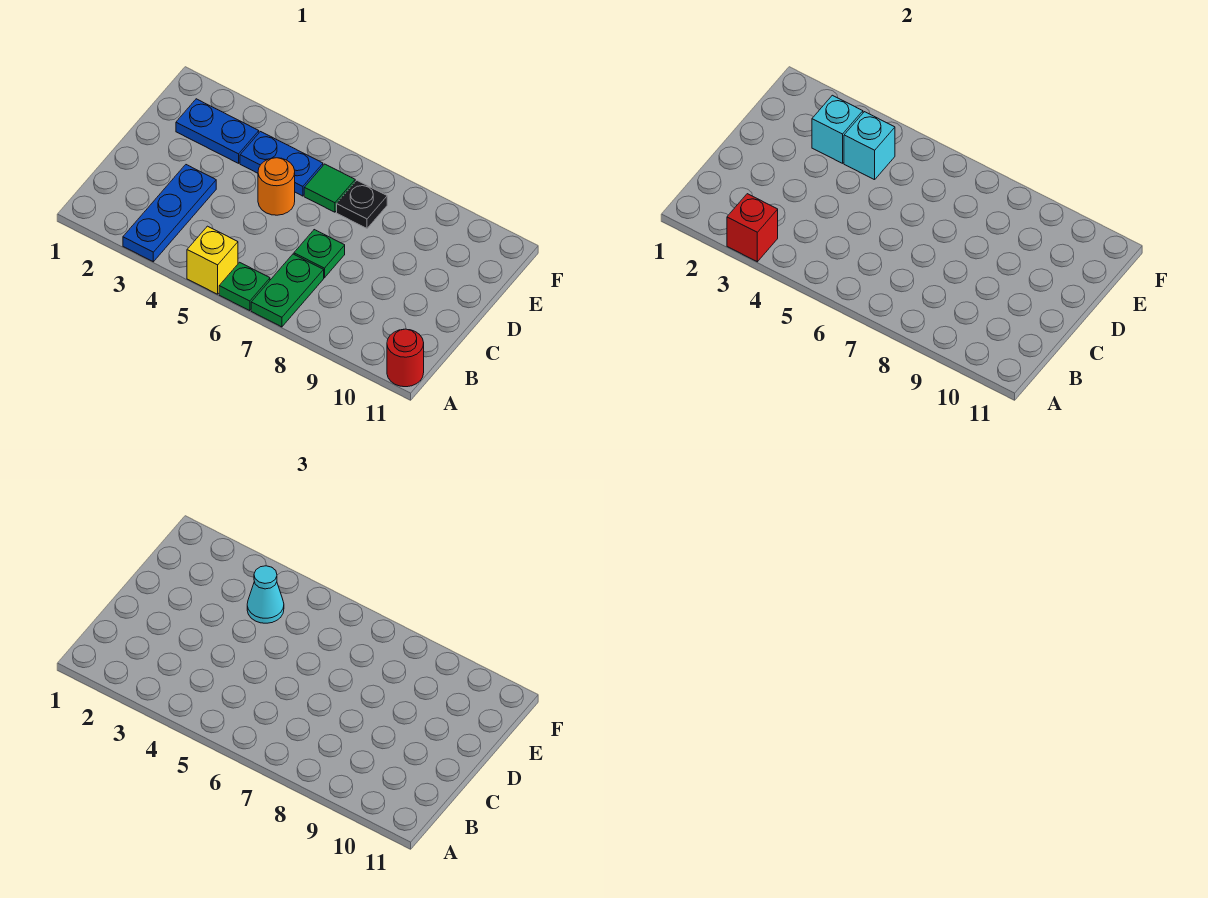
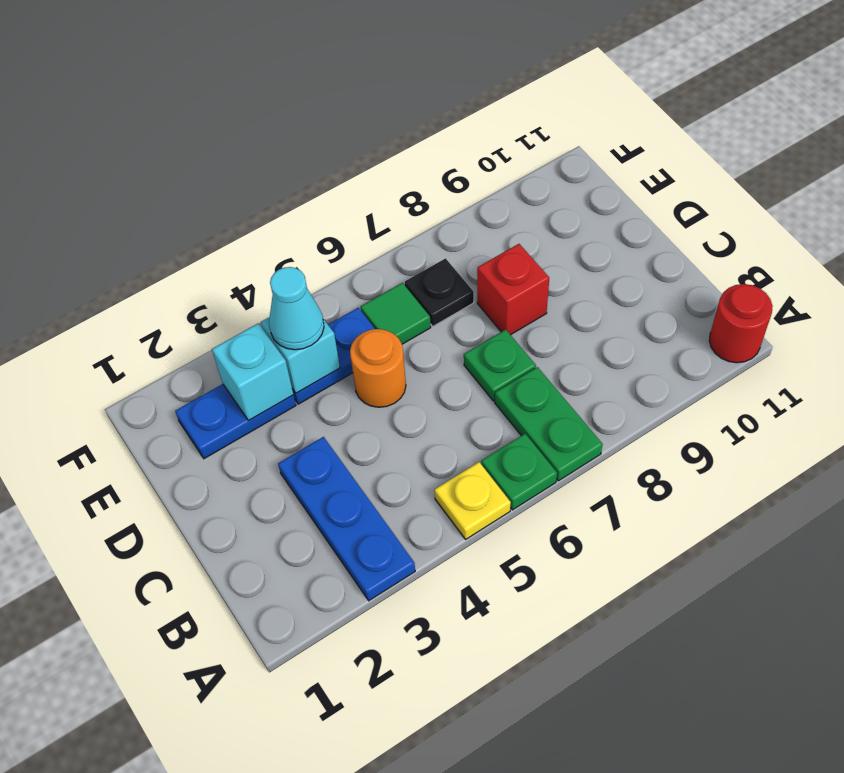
red brick A3 level 2 -> red brick D8 level 1
yellow brick A5 level 1 -> yellow plate A5 level 1

